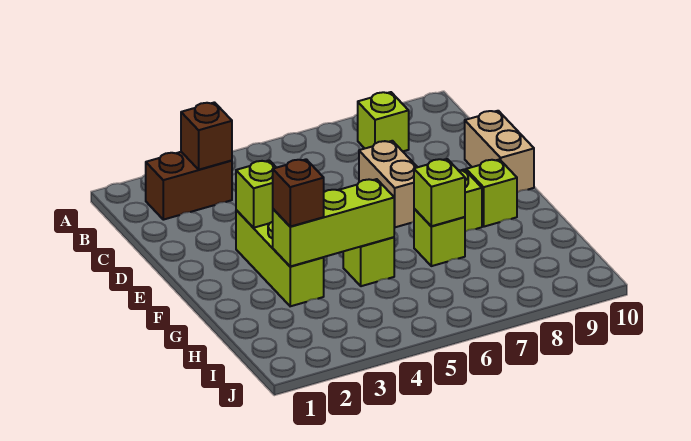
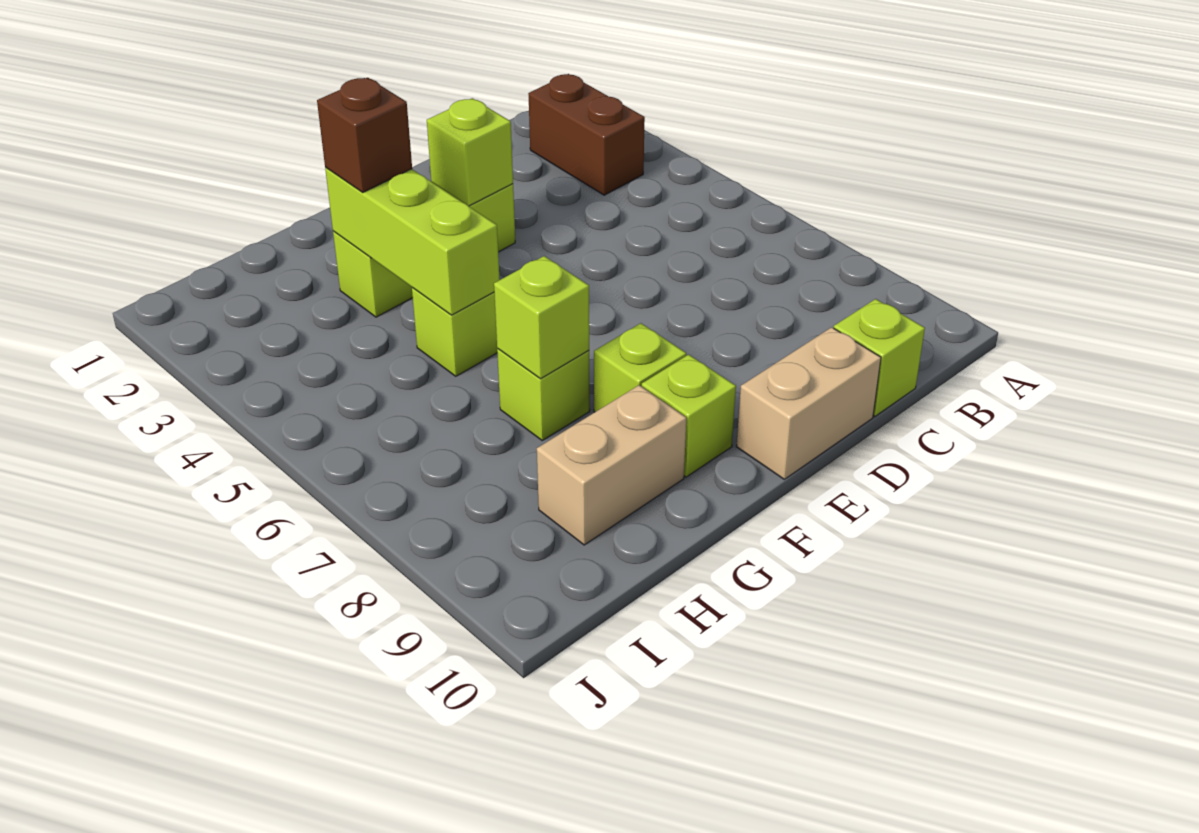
brown brick B3 level 2 -> none
lime brick B8 level 1 -> lime brick C10 level 1
tan brick D7:E7 level 1 -> tan brick G9:H9 level 1

